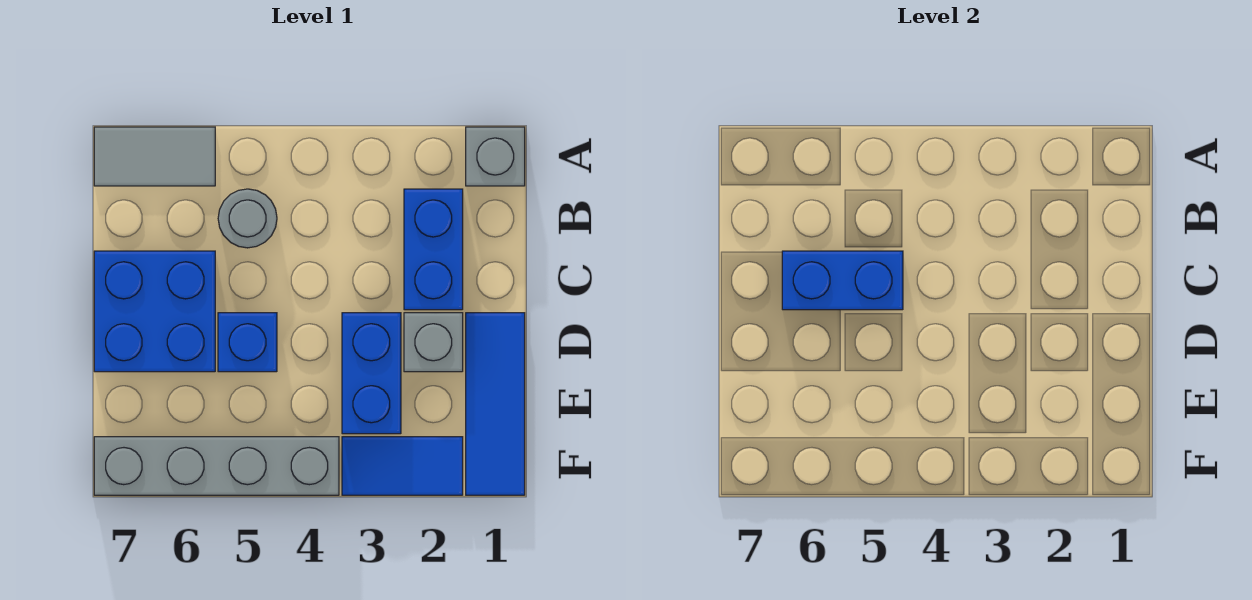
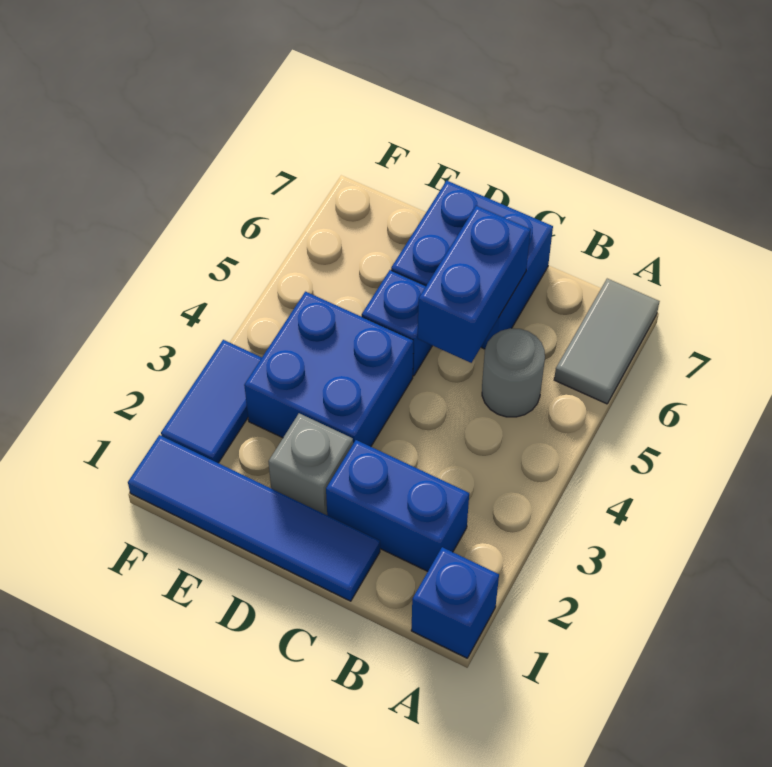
grey brick A1 level 1 -> blue brick A1 level 1
blue tile D1:F1 level 1 -> blue tile C1:F1 level 1
blue brick D3:E3 level 1 -> blue brick D3:E4 level 1
grey brick F4:F7 level 1 -> none

